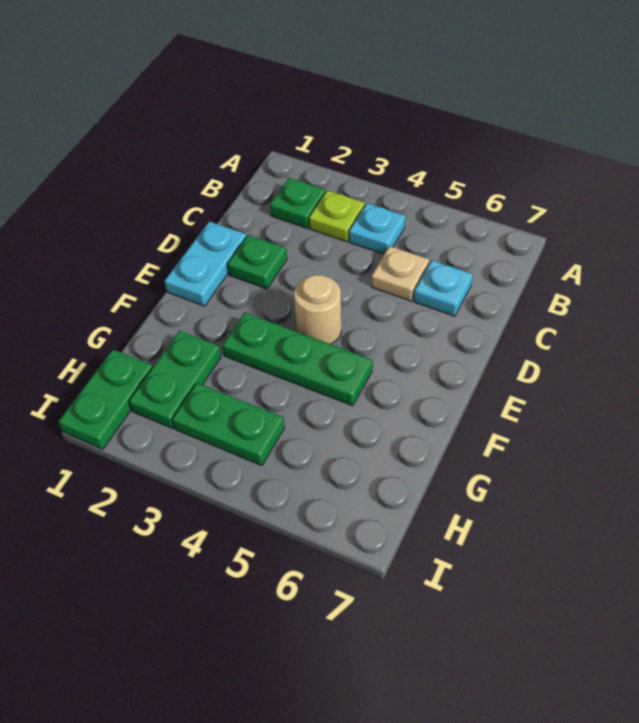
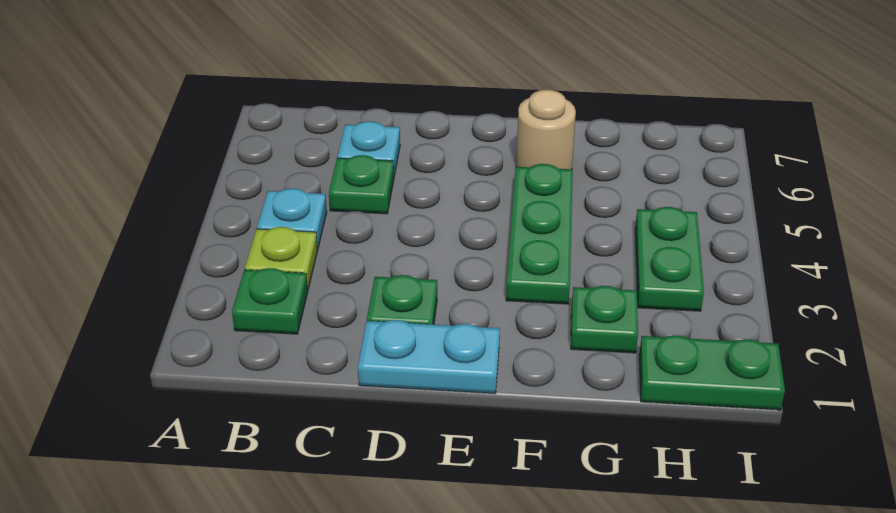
tan plate C5 level 1 -> green plate C5 level 1
tan round brick E4 level 1 -> tan round brick F6 level 1
green plate G2:H2 level 1 -> green plate G2 level 1

